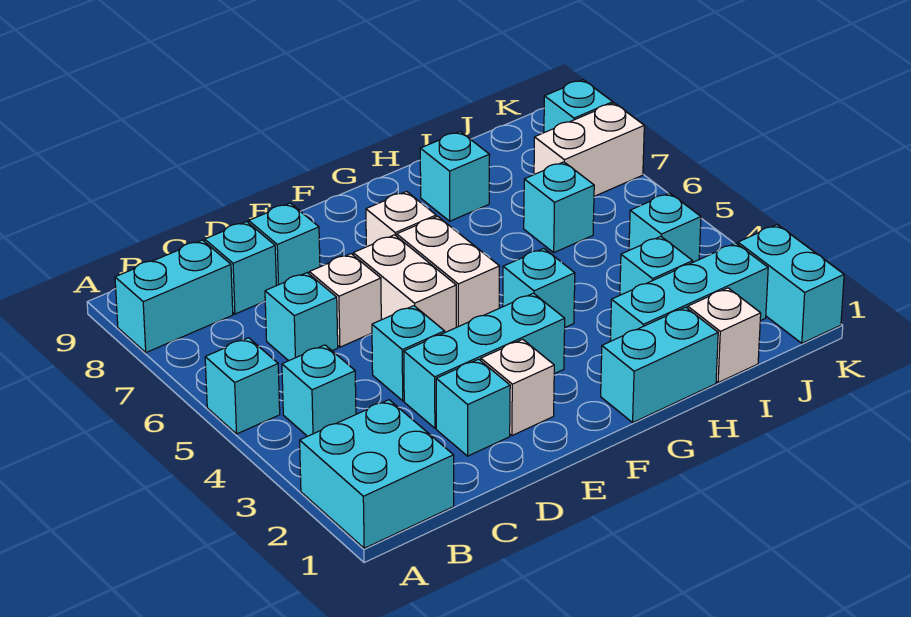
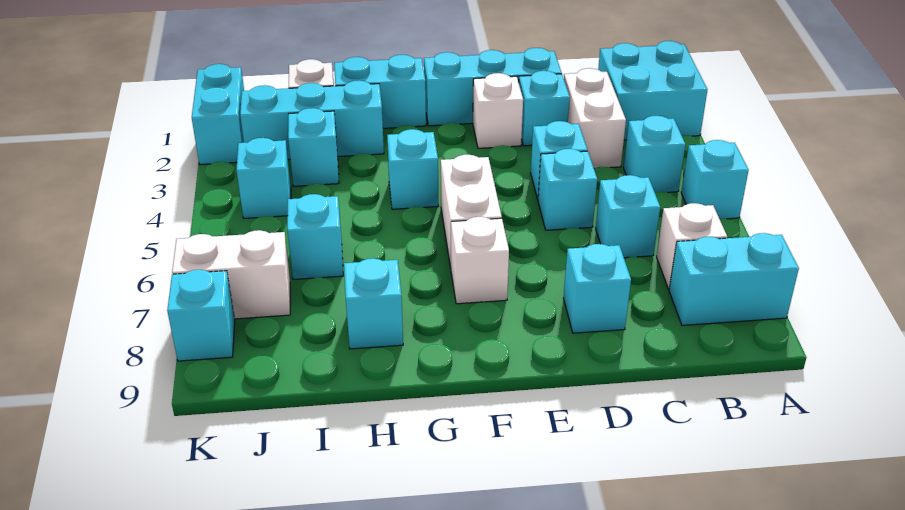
cyan brick C8 level 1 -> cyan brick D5 level 1
cyan brick D3:F3 level 1 -> cyan brick D1:F1 level 1
white brick D6 level 1 -> white brick B7 level 1
white brick E5:E6 level 1 -> white brick C2:C3 level 1

